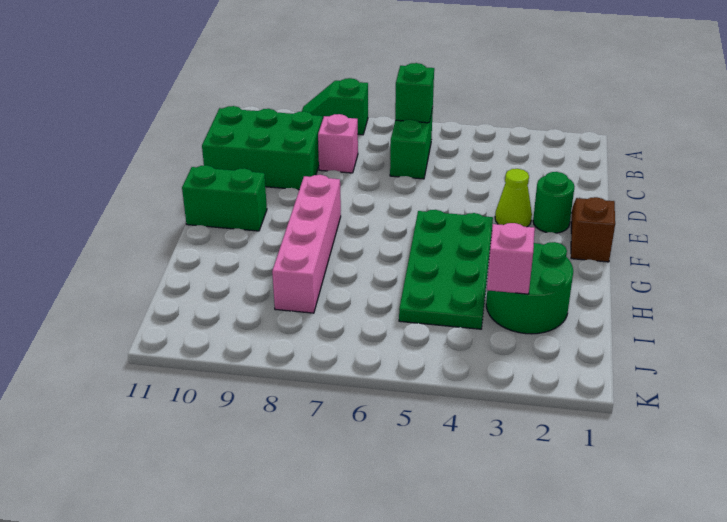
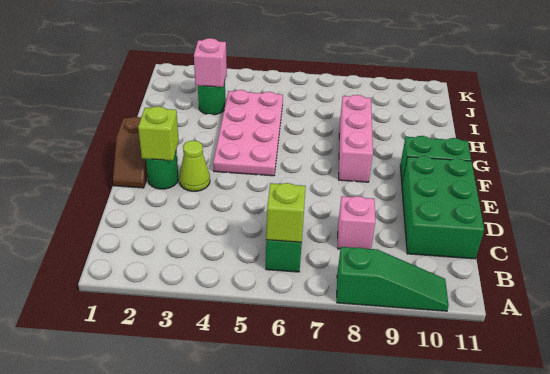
green slope A8:A9 level 1 top 8 -> green slope A8:A10 level 1 top 8
green brick B6 level 2 -> lime brick B6 level 2
green brick C9:D11 level 1 -> green brick C10:E11 level 1
none -> lime brick E2 level 2
green plate F4:I5 level 1 -> pink plate F4:I5 level 1
pink brick F8:I8 level 1 -> pink brick F8:H8 level 1
green round brick H2:I3 level 1 -> green round brick I3 level 1

